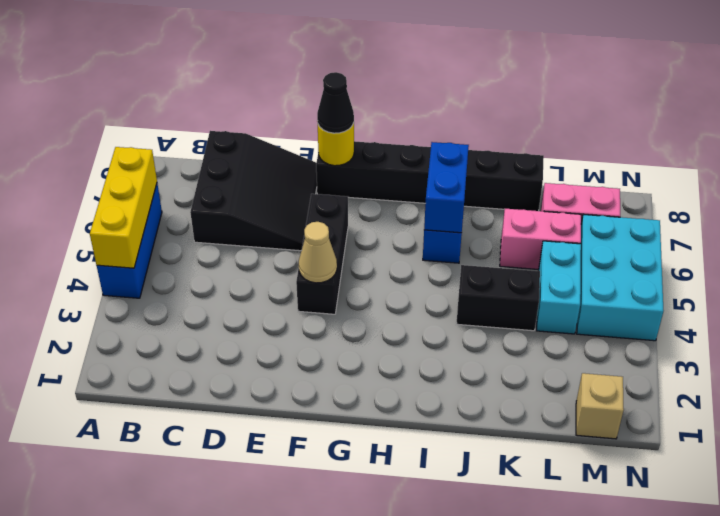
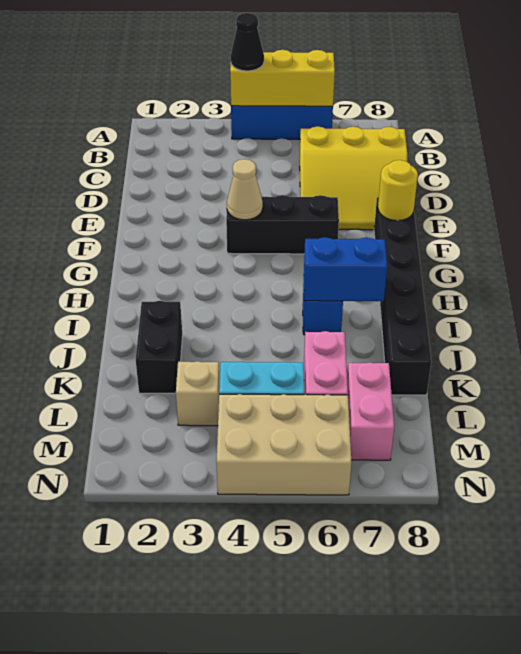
black slope C6:E8 level 1 top C -> yellow slope C6:E8 level 1 top C
black cone F8 level 3 -> black cone A4 level 3
black brick J4:K4 level 1 -> black brick J2:K2 level 1
tan brick M1 level 1 -> tan brick L3 level 1
cyan brick M4:N6 level 1 -> tan brick M4:N6 level 1

